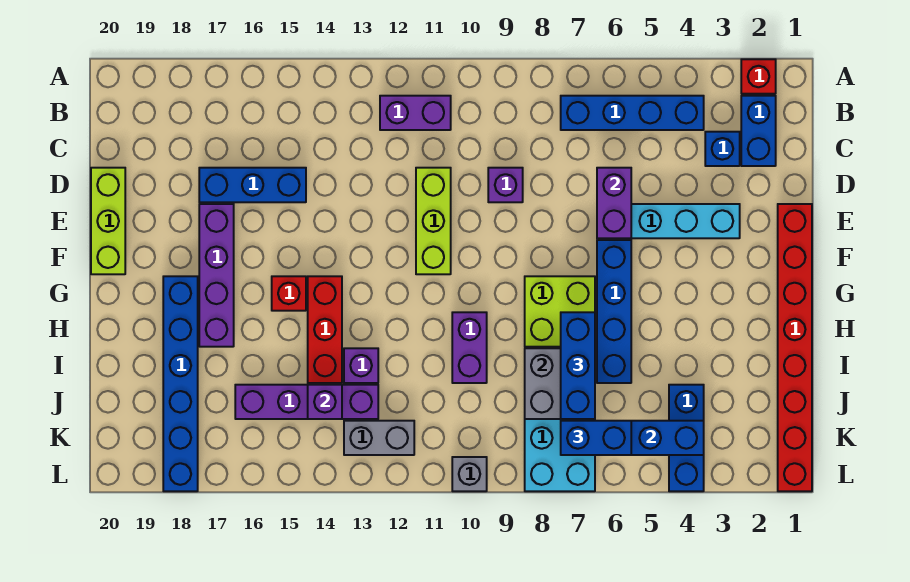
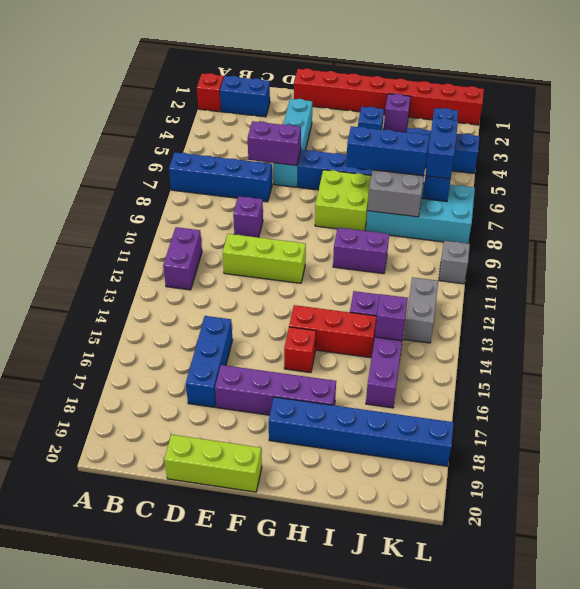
blue brick B4:B7 level 1 -> blue brick A7:D7 level 1
blue brick C3 level 1 -> blue brick H3 level 1
none -> purple brick I2 level 1

